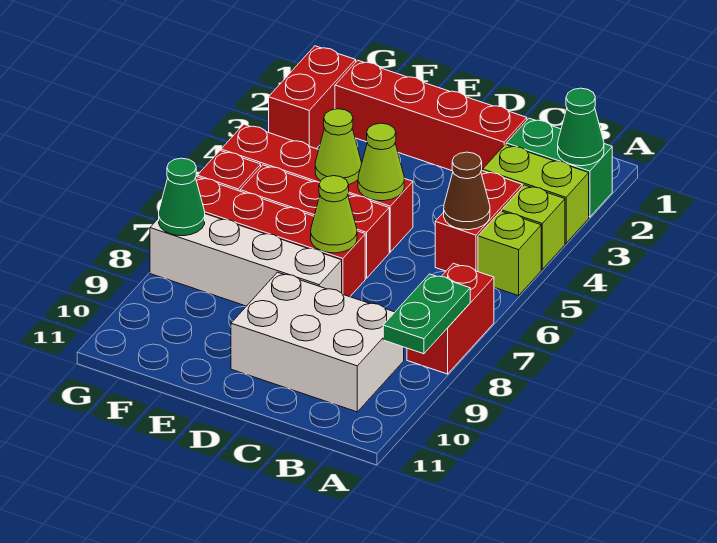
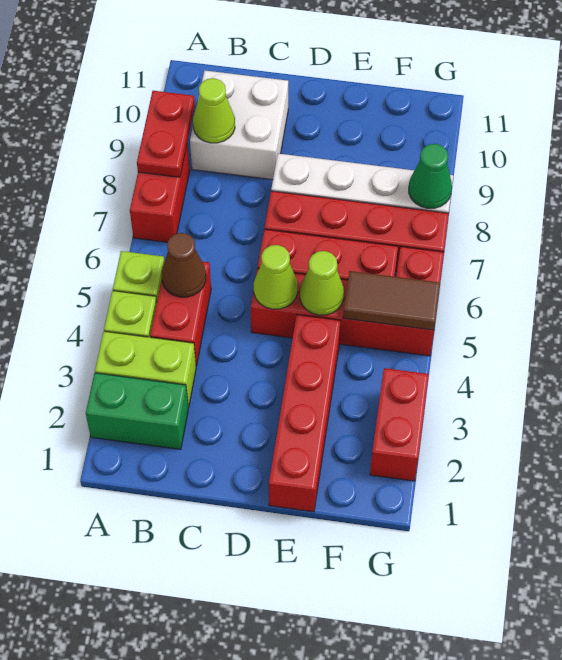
green cone A2 level 2 -> none
green plate A8:A9 level 2 -> red plate A8:A9 level 2
white brick B9:D10 level 1 -> white brick B9:C10 level 1
red brick C2:F2 level 1 -> red brick E1:E4 level 1
lime cone D7 level 2 -> lime cone B9 level 2
none -> brown tile F5:G5 level 2

